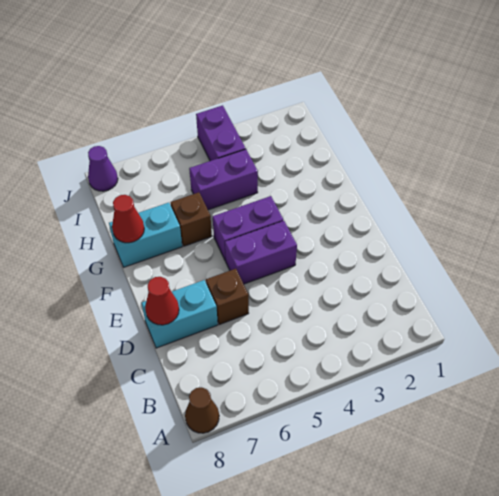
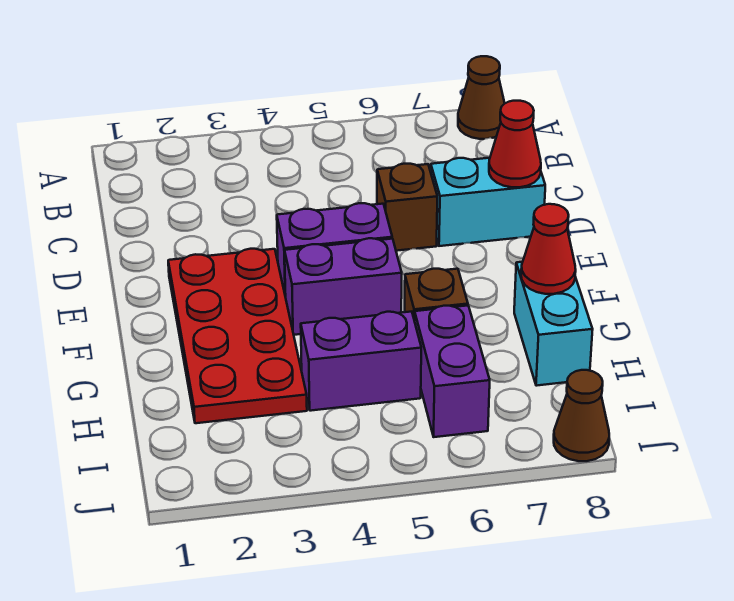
none -> red plate E2:H3 level 1
cyan brick G7:G8 level 1 -> cyan brick G8:H8 level 1
purple brick I4:J4 level 1 -> purple brick H6:I6 level 1
purple cone J8 level 1 -> brown cone J8 level 1

